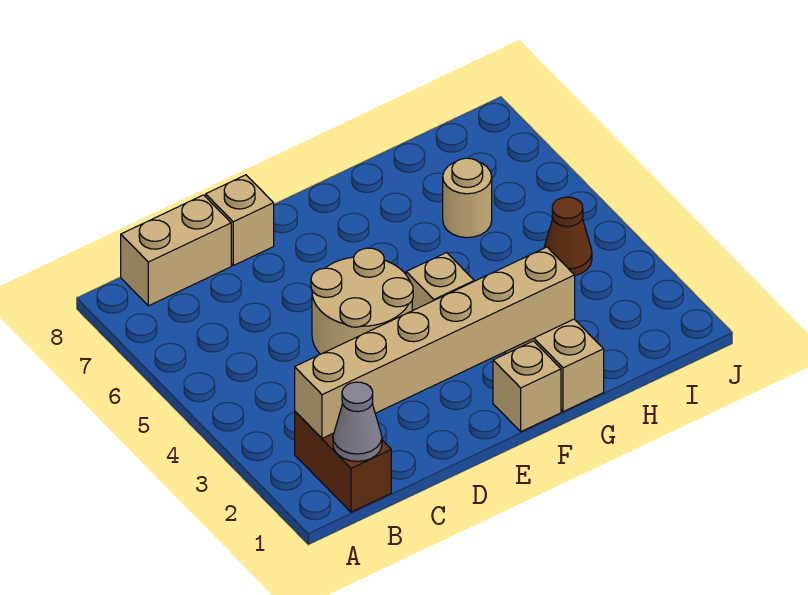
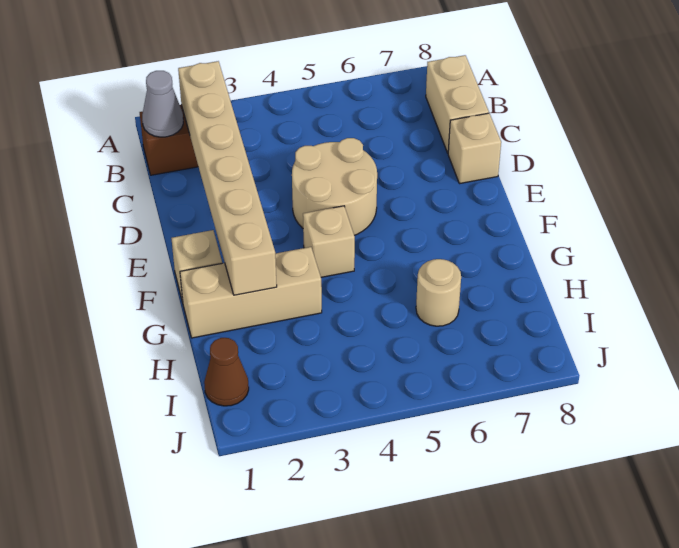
brown cone I4 level 1 -> brown cone I1 level 1

